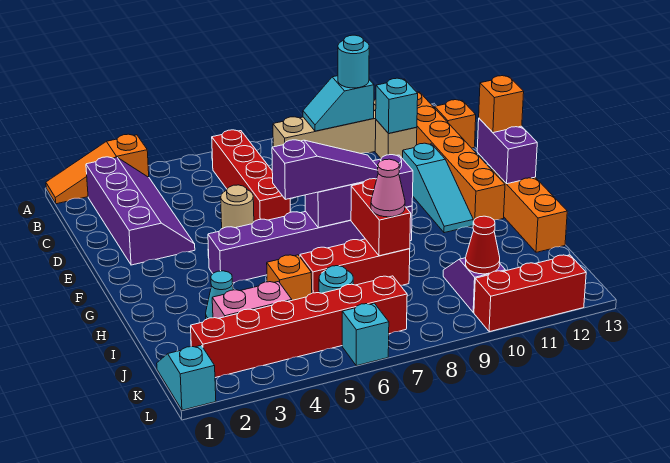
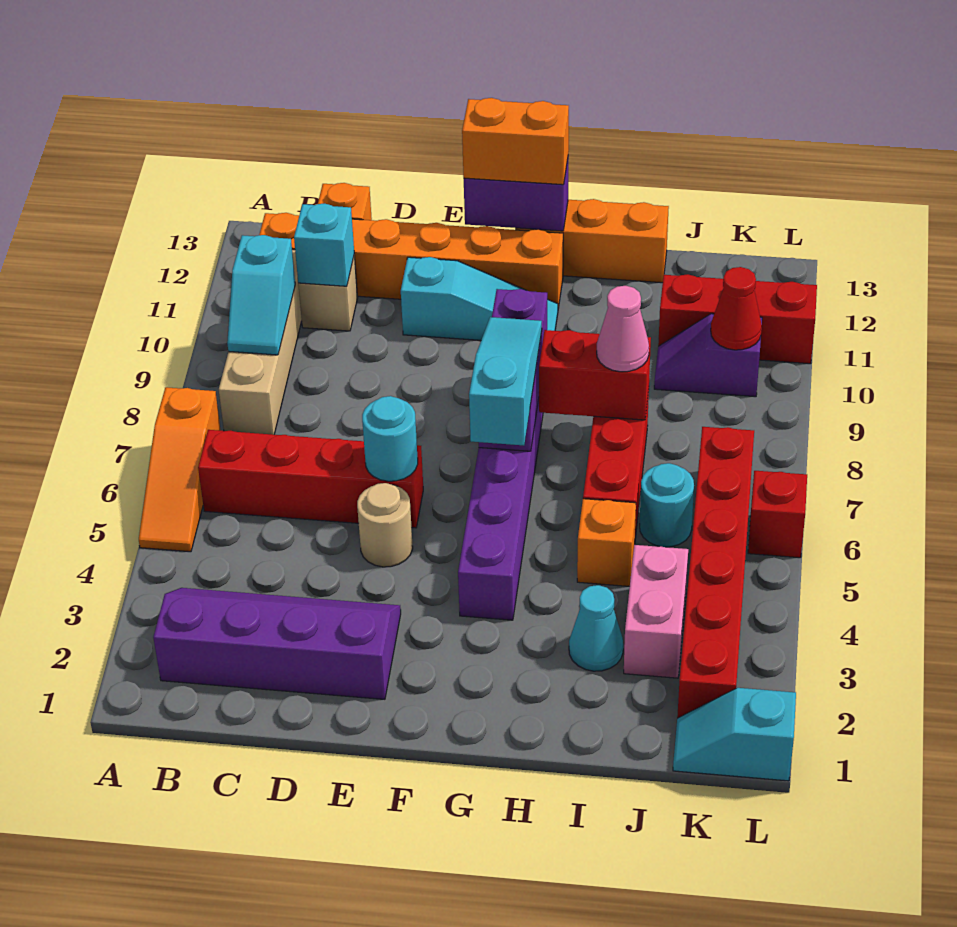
orange slope A1:A3 level 1 top 3 -> orange slope A5:A7 level 1 top 7
cyan round brick B10 level 3 -> cyan round brick E6 level 2
orange brick F13 level 3 -> orange brick F13:G13 level 3
purple slope G6:G8 level 3 top 6 -> cyan slope G6:G8 level 3 top 6
cyan brick L6 level 1 -> red brick L6 level 1
red brick L10:L12 level 1 -> red brick J11:L11 level 1

